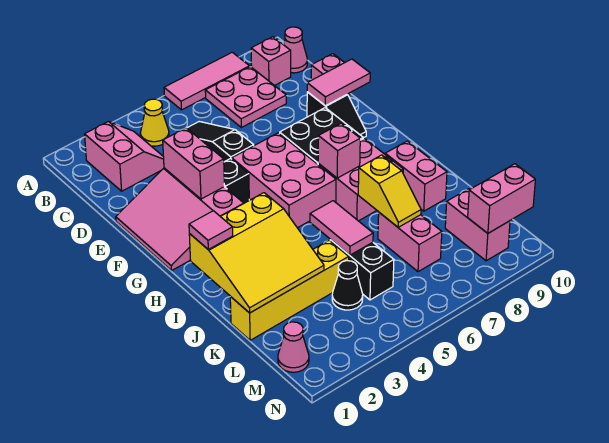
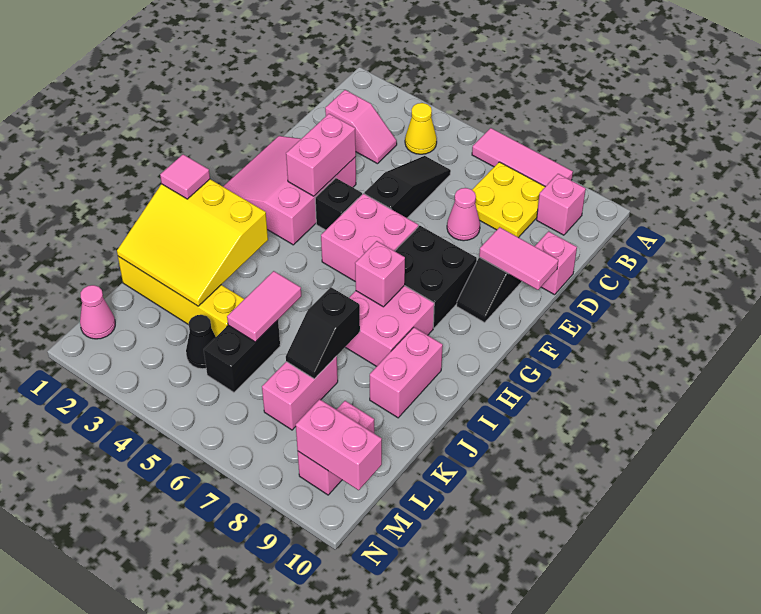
pink slope B2:C3 level 1 top 2 -> pink slope C2:C3 level 1 top 2
pink plate B7:C8 level 1 -> yellow plate B7:C8 level 1
pink cone B10 level 1 -> pink cone D7 level 1
pink brick F5:H6 level 1 -> pink brick F5:G6 level 1
yellow slope J7:K7 level 2 top J -> black slope J7:K7 level 2 top J

